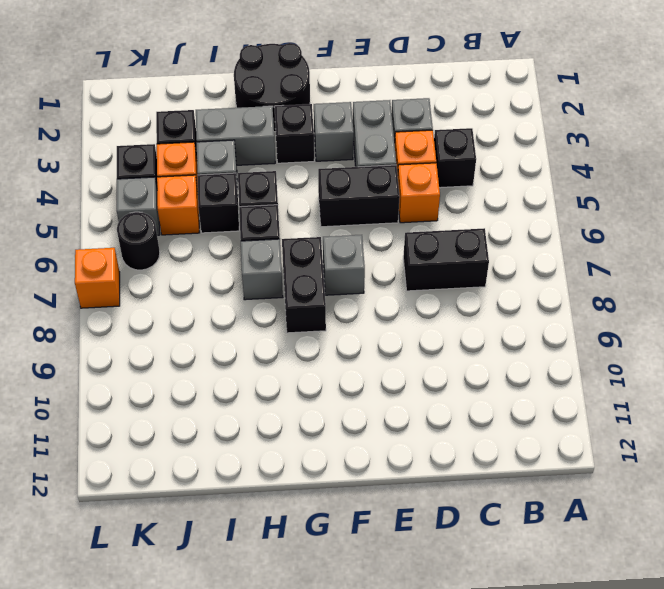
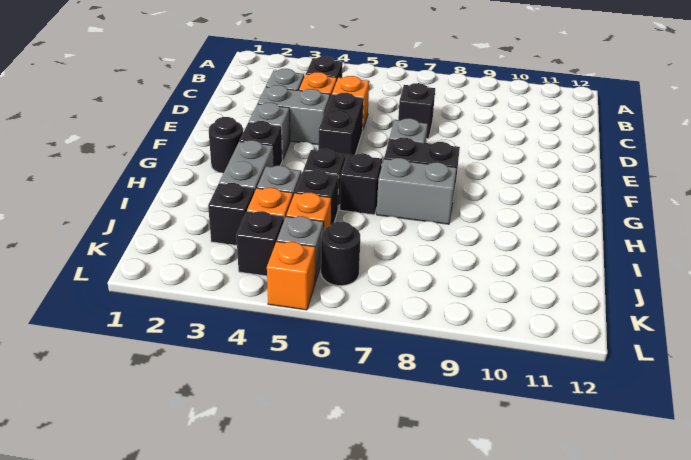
black brick C7:D7 level 1 -> black brick D7 level 1
black round brick G1:H2 level 1 -> black round brick G2 level 1
grey brick H7 level 1 -> grey brick H7:H8 level 1
orange brick L7 level 1 -> orange brick L5 level 1

